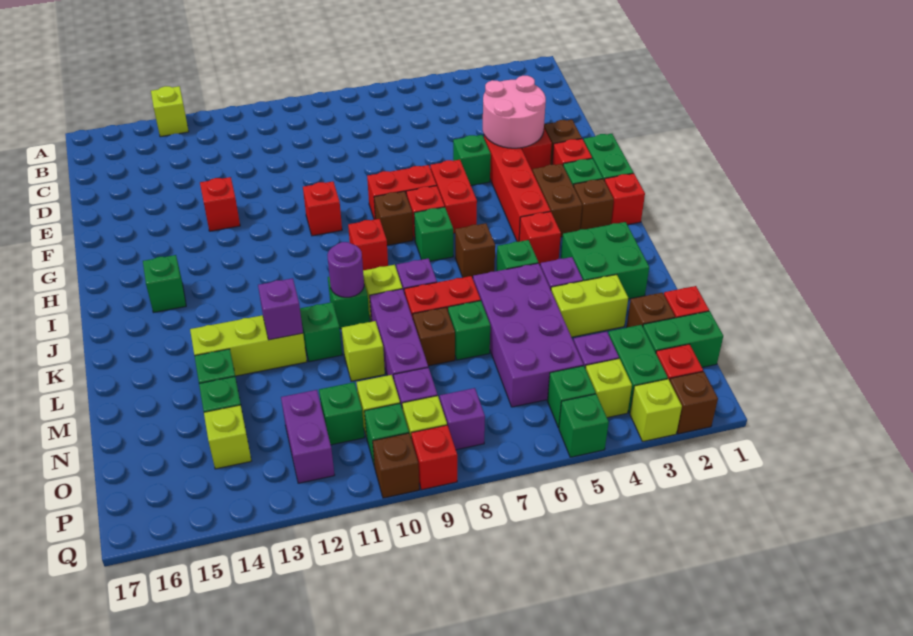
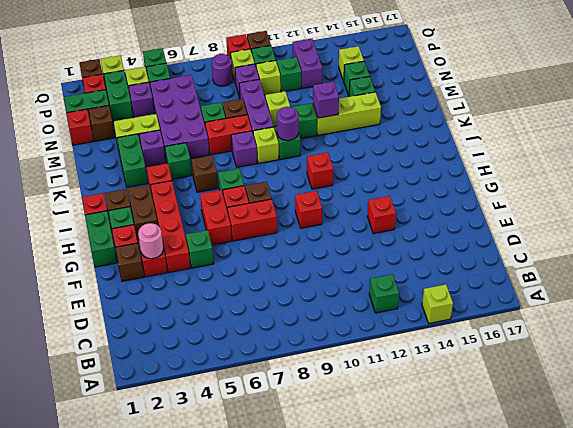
pink round brick E3:F4 level 2 -> pink round brick F3 level 2
red brick I9 level 1 -> red brick I11 level 1
green brick I15 level 1 -> green brick B12 level 1
green brick K2:L3 level 1 -> green brick K3:L3 level 1
purple brick P8 level 1 -> purple round brick P8 level 1

